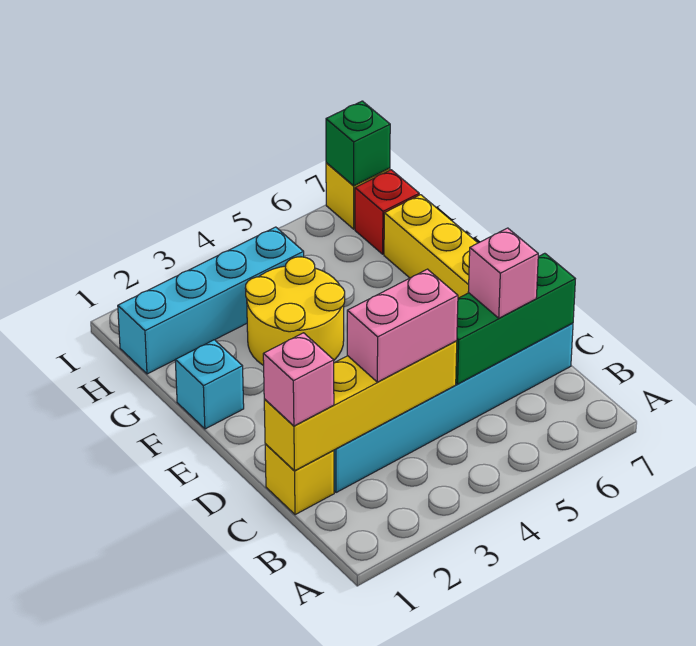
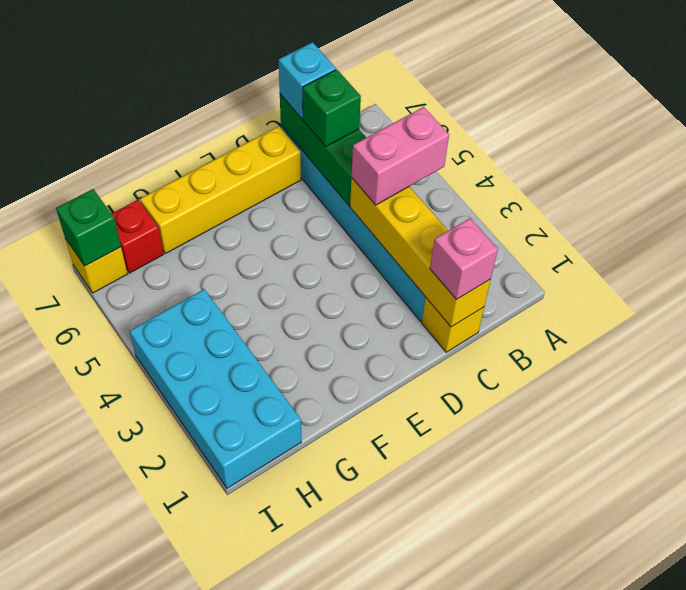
pink brick C3:C4 level 3 -> pink brick B4:C4 level 3
pink brick C6 level 3 -> green brick C6 level 3
cyan brick F1 level 1 -> cyan brick C7 level 3
yellow round brick F3:G4 level 1 -> none
cyan brick H1:H4 level 1 -> cyan brick H1:I4 level 1

